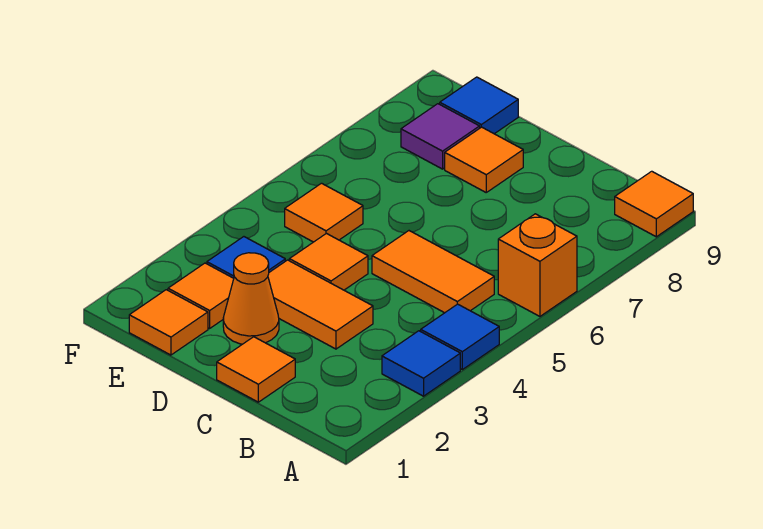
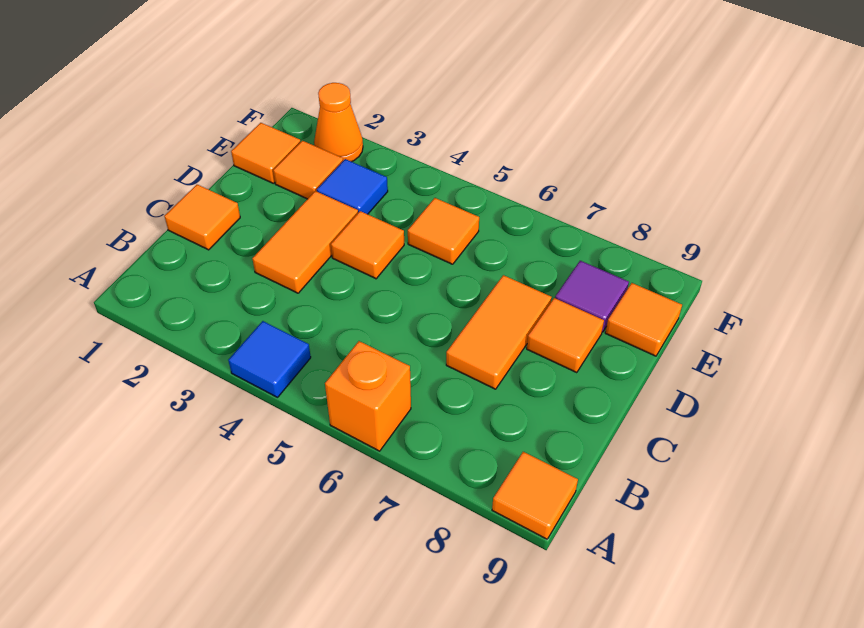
blue tile A3 level 1 -> none
orange tile B5:C5 level 1 -> orange tile C7:D7 level 1
orange cone D2 level 1 -> orange cone F2 level 1
blue tile E9 level 1 -> orange tile E9 level 1

